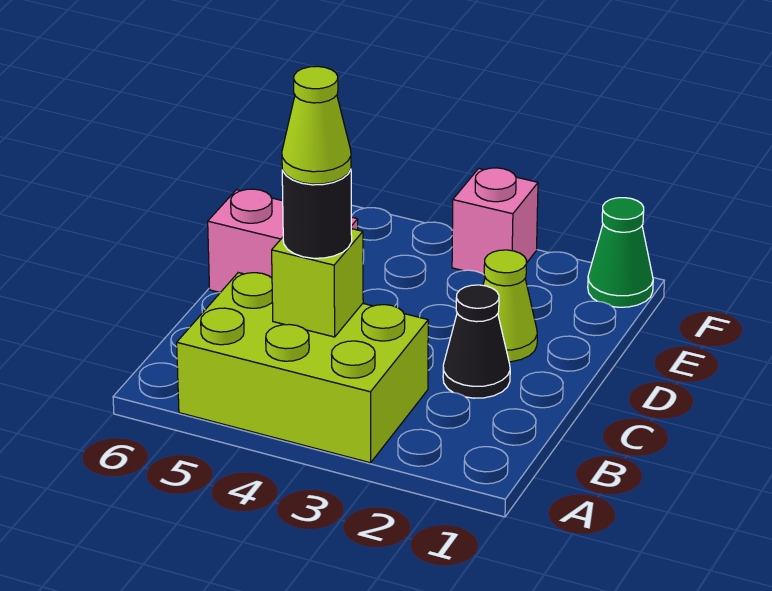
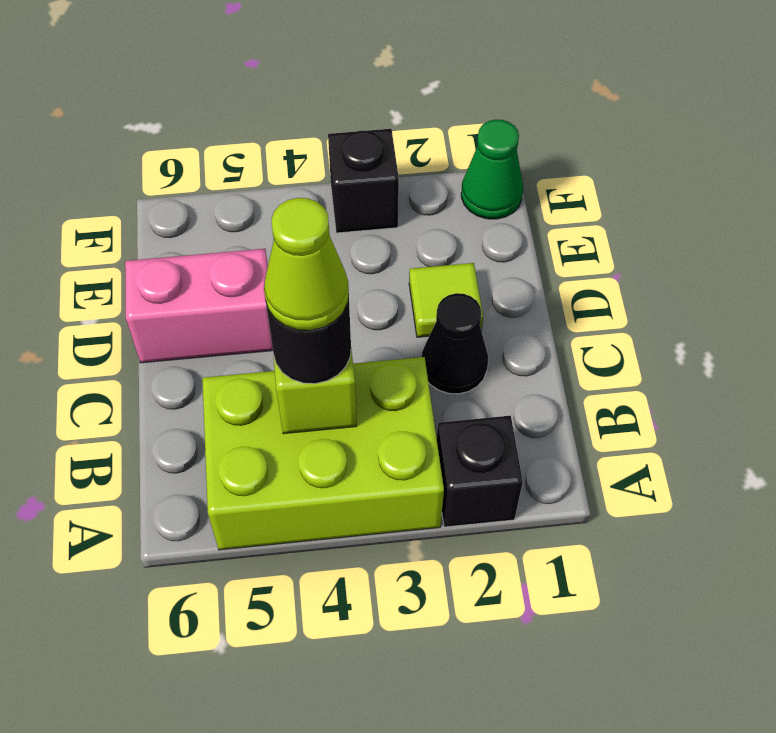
none -> black brick A2 level 1
lime cone D2 level 1 -> lime tile D2 level 1
pink brick F3 level 1 -> black brick F3 level 1

